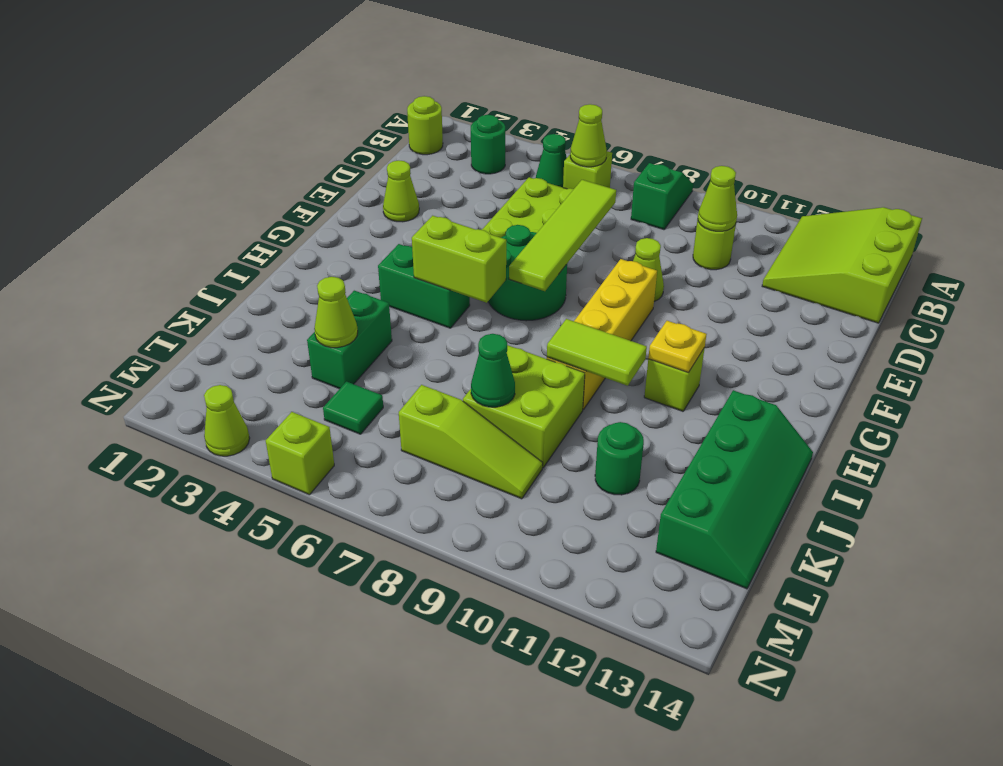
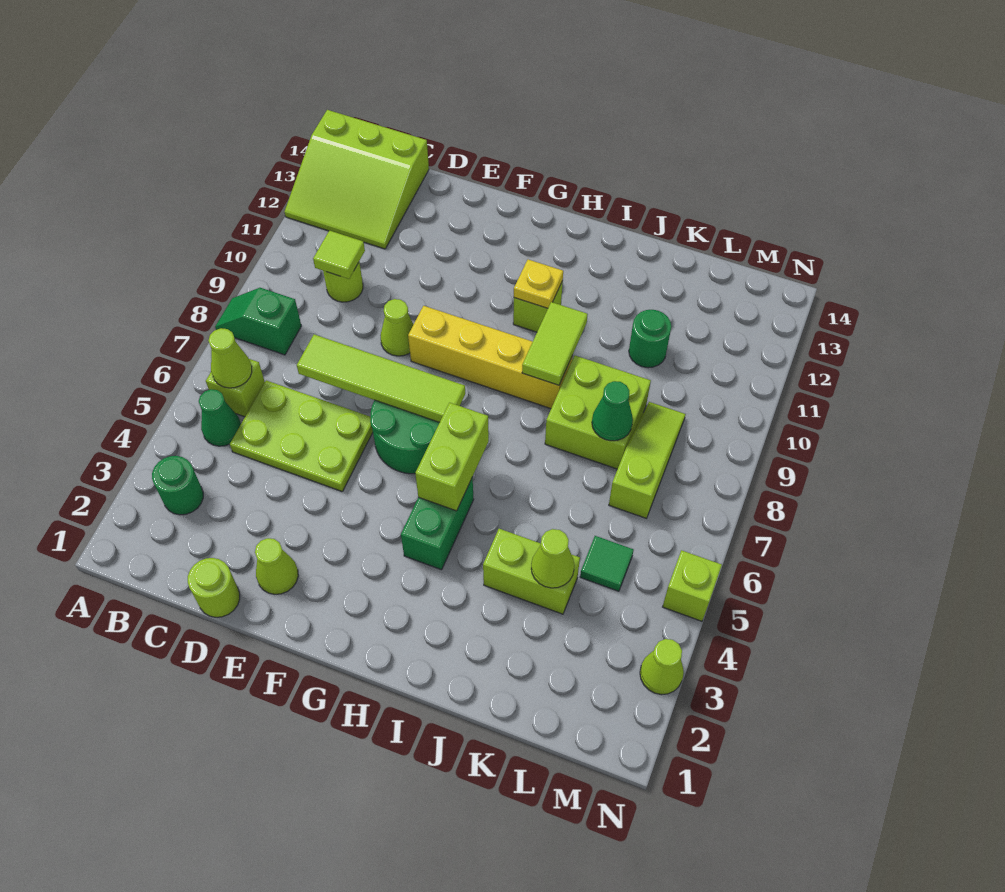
lime round brick B1 level 1 -> lime round brick D1 level 1
lime cone C10 level 2 -> lime tile C10 level 2
green slope I13:L14 level 1 top 13 -> none
green brick J4:K4 level 1 -> lime brick J4:K4 level 1

